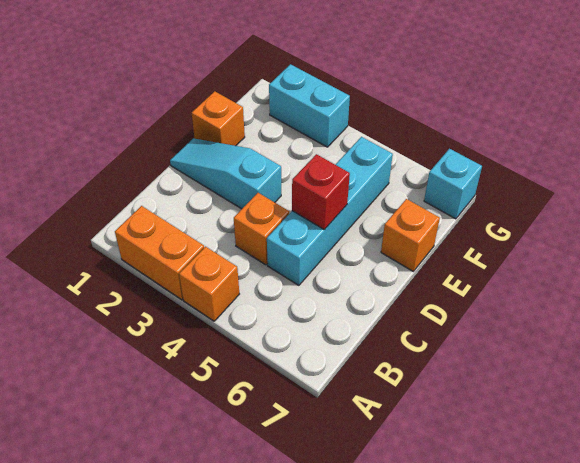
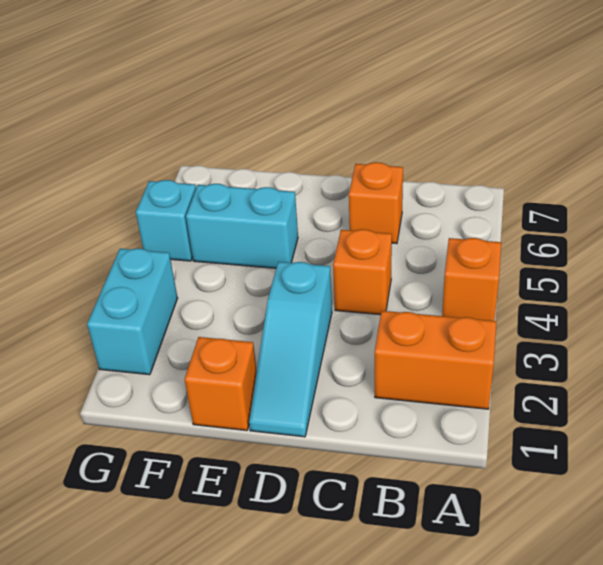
orange brick A2:A3 level 1 -> orange brick A2:B2 level 1
cyan brick C5:F5 level 1 -> cyan brick E5:F5 level 1
red brick D5 level 2 -> none
orange brick E7 level 1 -> orange brick C6 level 1
cyan brick G7 level 1 -> cyan brick G5 level 1

